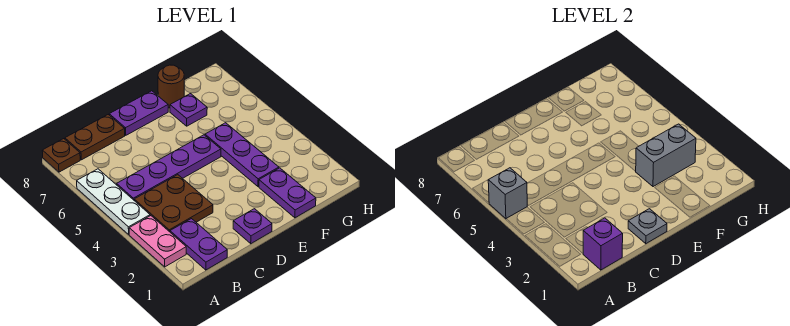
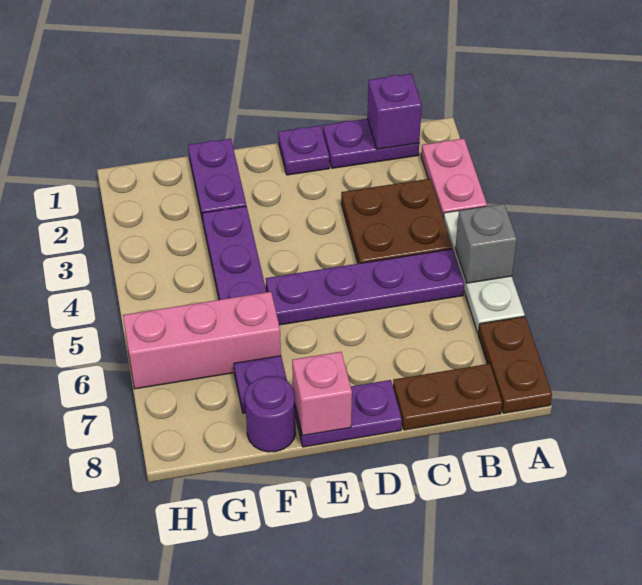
brown plate A8 level 1 -> brown plate A7:A8 level 1
purple plate B1:B2 level 1 -> purple plate B1:C1 level 1
grey plate D1 level 2 -> none
none -> pink brick E8 level 2
grey brick F3:G3 level 2 -> none
none -> pink brick F6:H6 level 1
brown round brick F8 level 1 -> purple round brick F8 level 1

